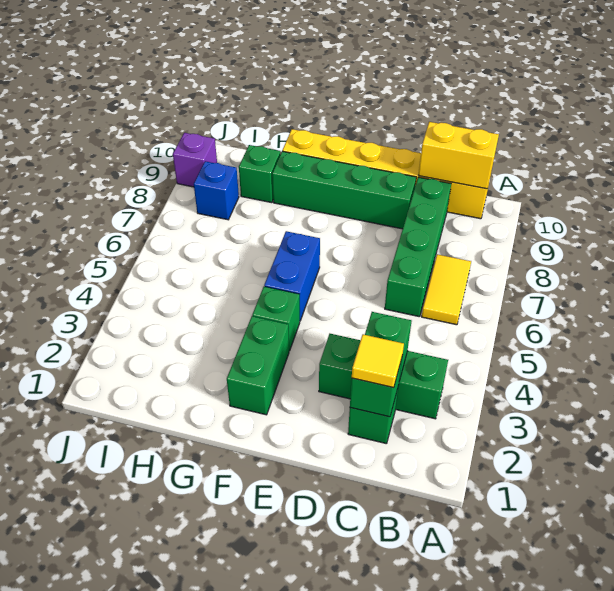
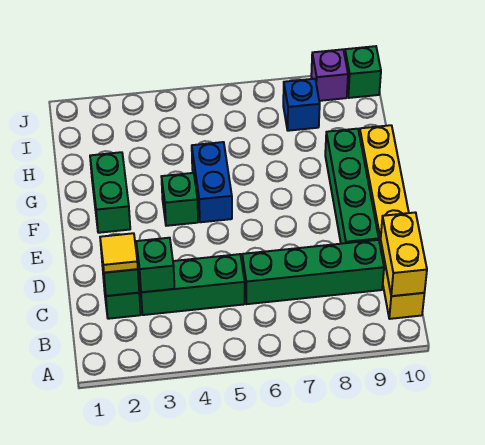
green brick B3:D3 level 1 -> green brick C3:C5 level 1
yellow tile B6:B7 level 1 -> none
green brick F2:F3 level 1 -> green brick F2:G2 level 1
blue brick F5:F6 level 1 -> blue brick F5:G5 level 1
green brick H9 level 1 -> green brick J10 level 1

